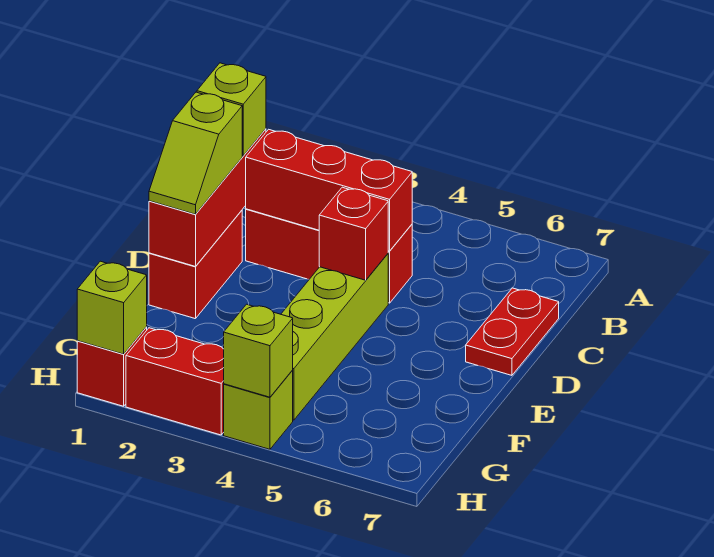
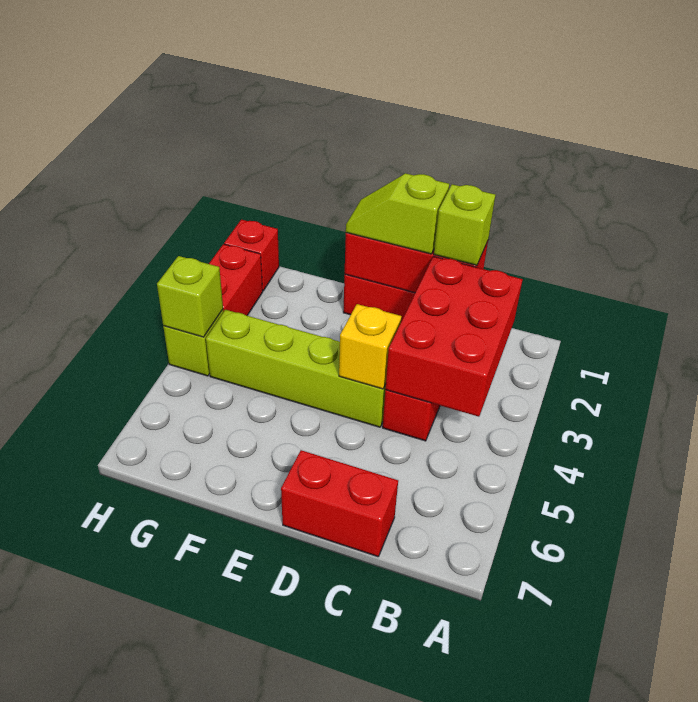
red brick C2:C4 level 2 -> red brick B2:C4 level 2
red plate C7:D7 level 1 -> red brick C7:D7 level 1
red brick D4 level 2 -> yellow brick D4 level 2
lime brick H1 level 2 -> none

